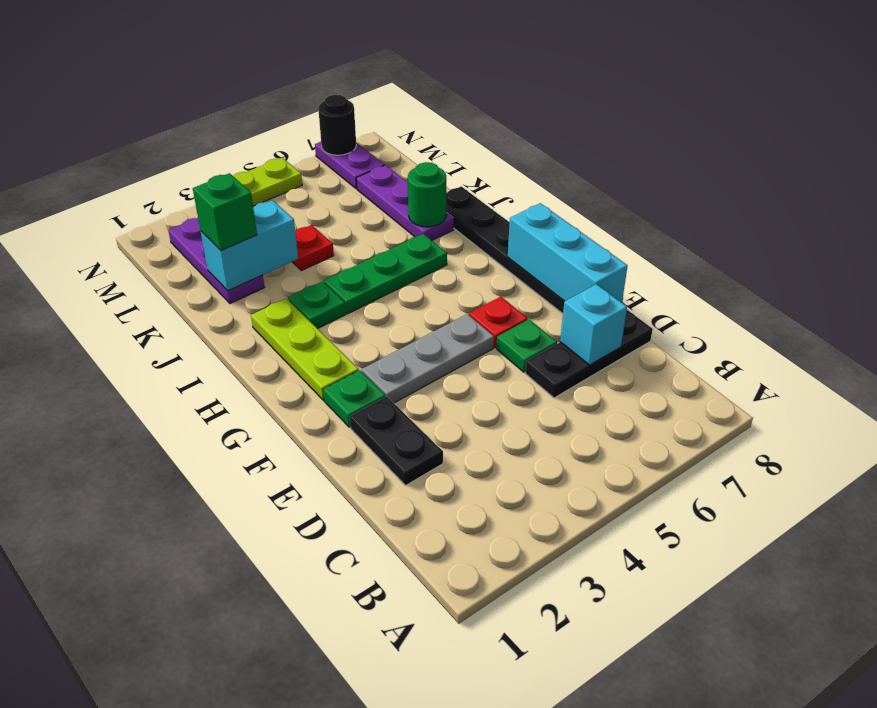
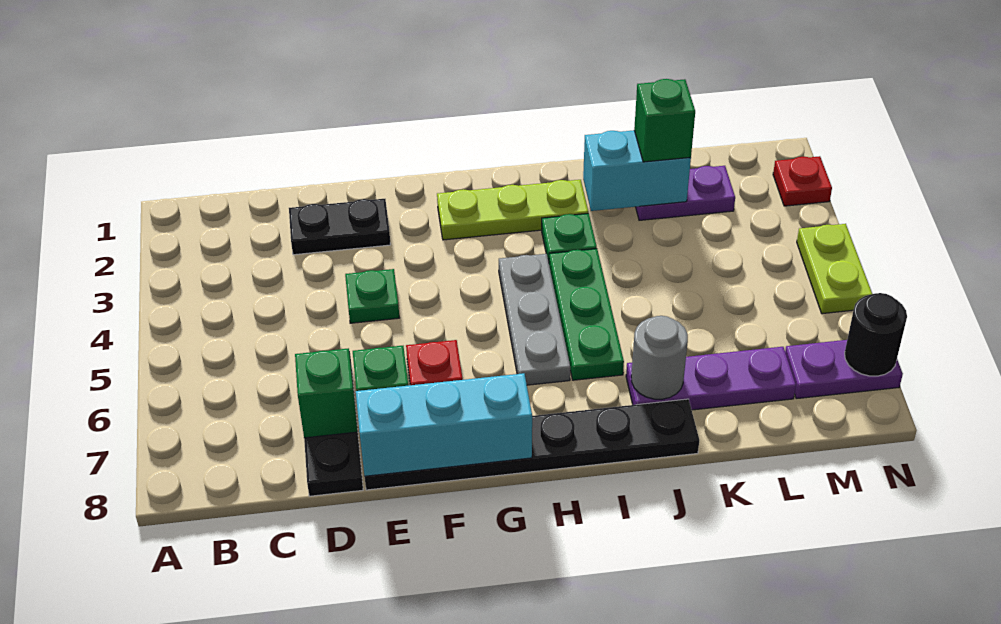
cyan brick D7 level 2 -> green brick D7 level 2
green plate F2 level 1 -> green plate E4 level 1
grey plate F3:F5 level 1 -> grey plate H4:H6 level 1
green round brick J7 level 2 -> grey round brick J7 level 2
purple plate K2:M2 level 1 -> purple plate K2:L2 level 1
cyan brick K2:K3 level 2 -> cyan brick J2:K2 level 2
red plate K4 level 1 -> red plate N2 level 1

